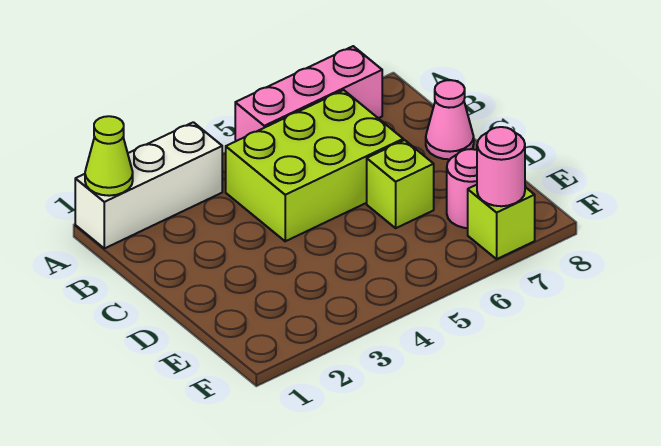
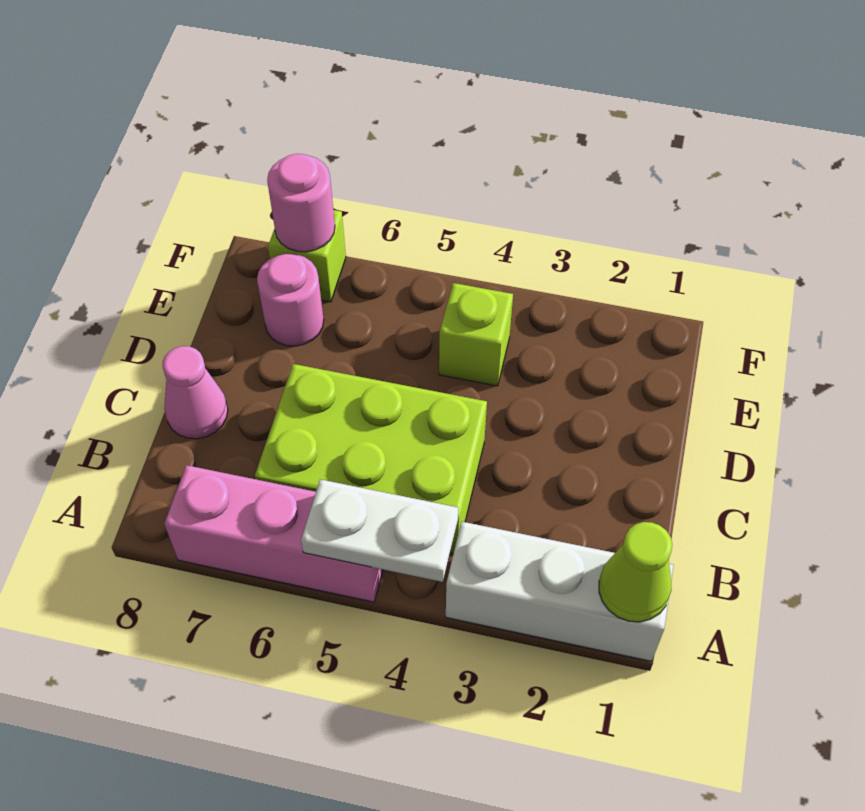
none -> white plate A4:A5 level 2
lime brick D6 level 1 -> lime brick E4 level 1

